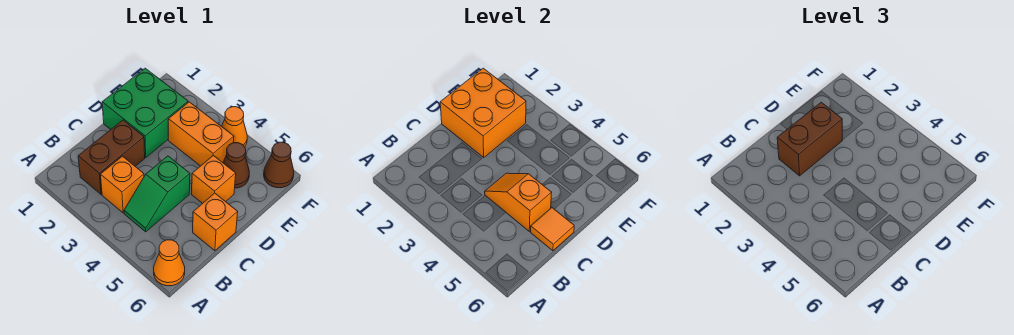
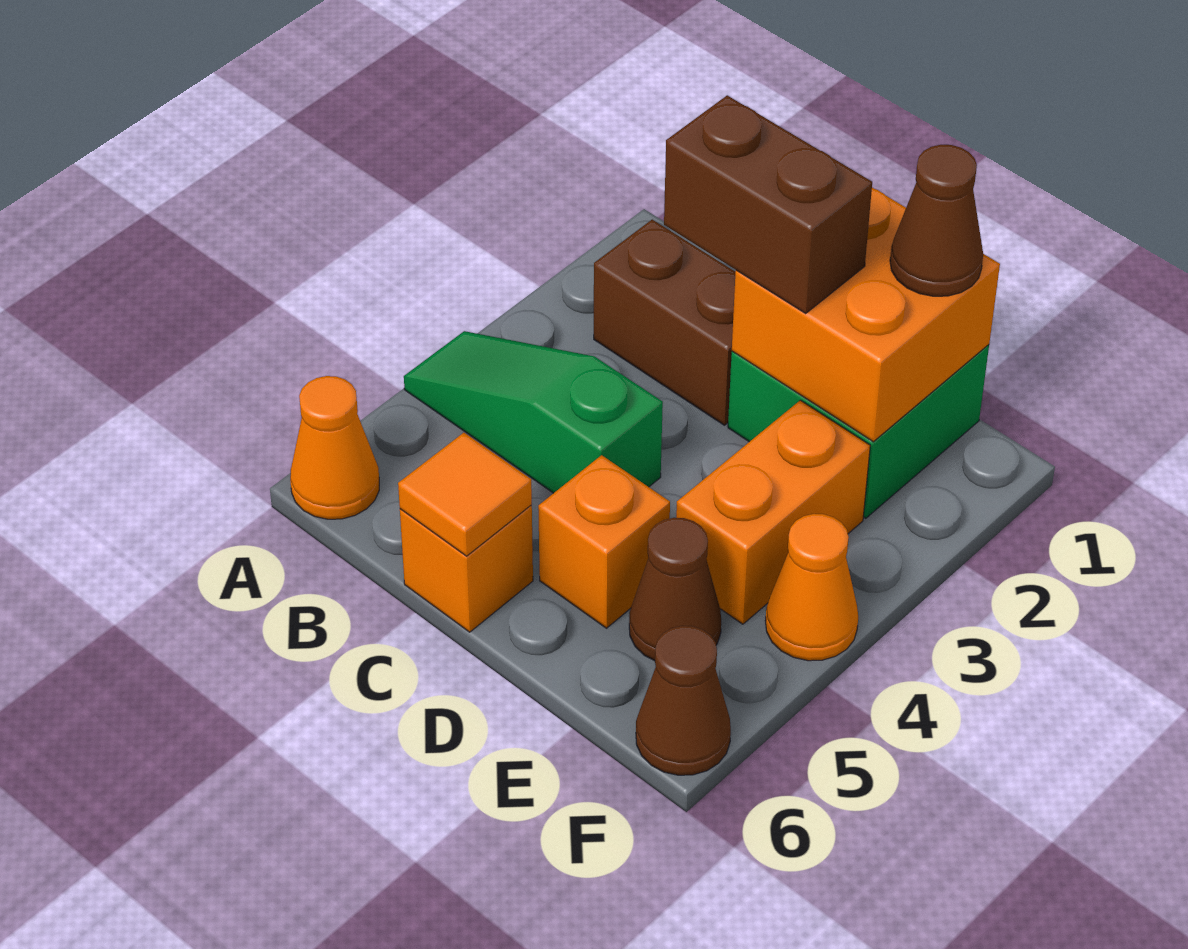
orange brick B3 level 1 -> none
green slope B4:C4 level 1 top C -> green slope A4:C4 level 1 top C
orange slope C4:C5 level 2 top 5 -> none
none -> brown cone E1 level 3

